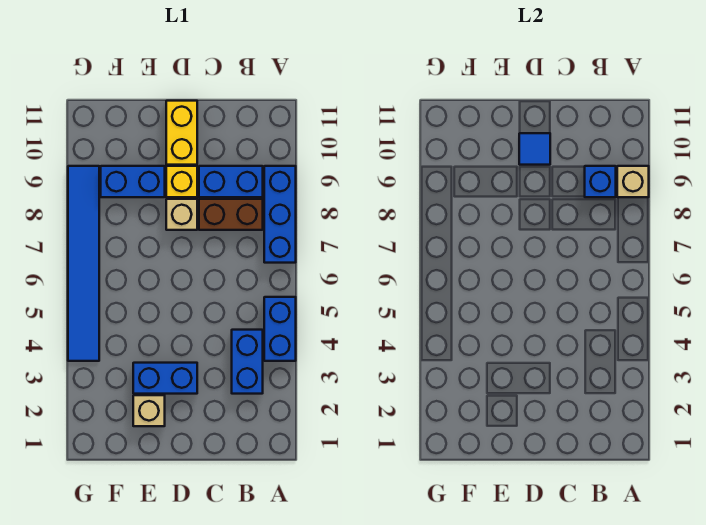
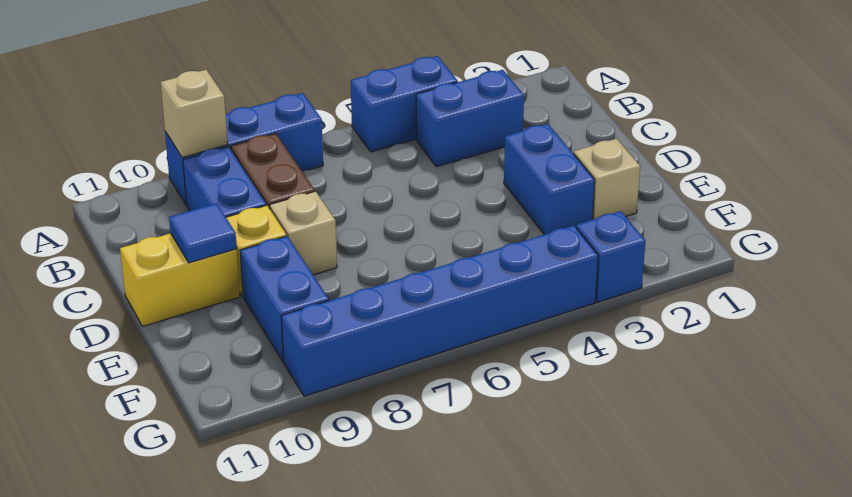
blue brick B9 level 2 -> blue brick G3 level 1
blue tile G4:G9 level 1 -> blue brick G4:G9 level 1

